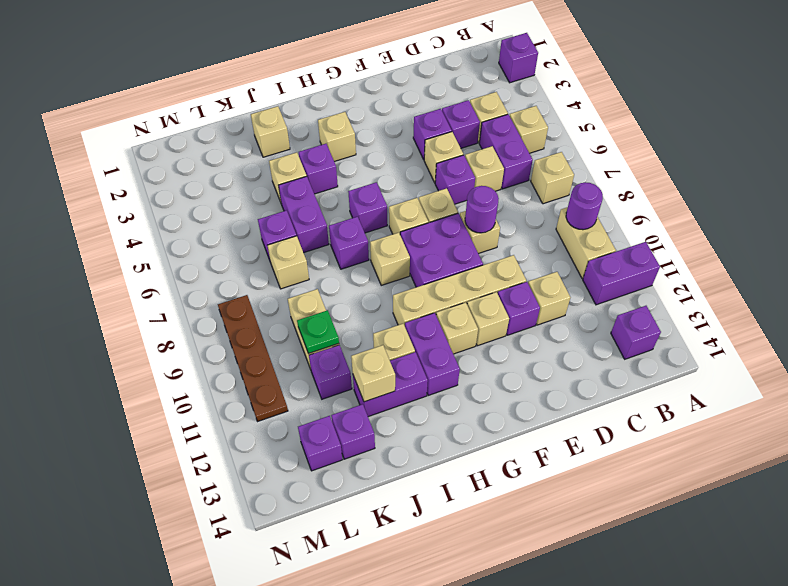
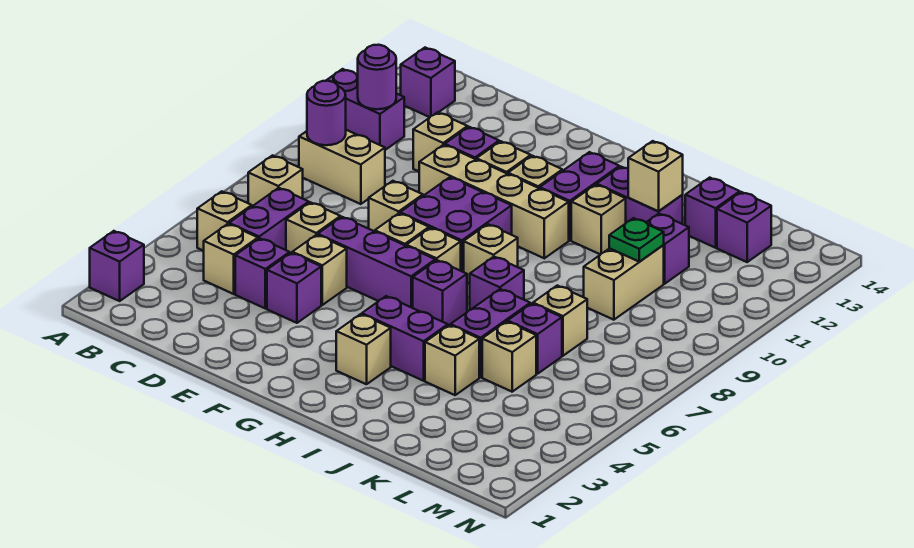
tan brick B9:B10 level 1 -> tan brick B9:C9 level 1
purple brick E6 level 1 -> purple brick E6:G6 level 1
purple round brick E8 level 2 -> purple round brick B11 level 2
purple brick I4 level 1 -> purple brick H4:I4 level 1
tan brick J2 level 1 -> tan brick K5 level 1
brown plate M8:M11 level 1 -> none

